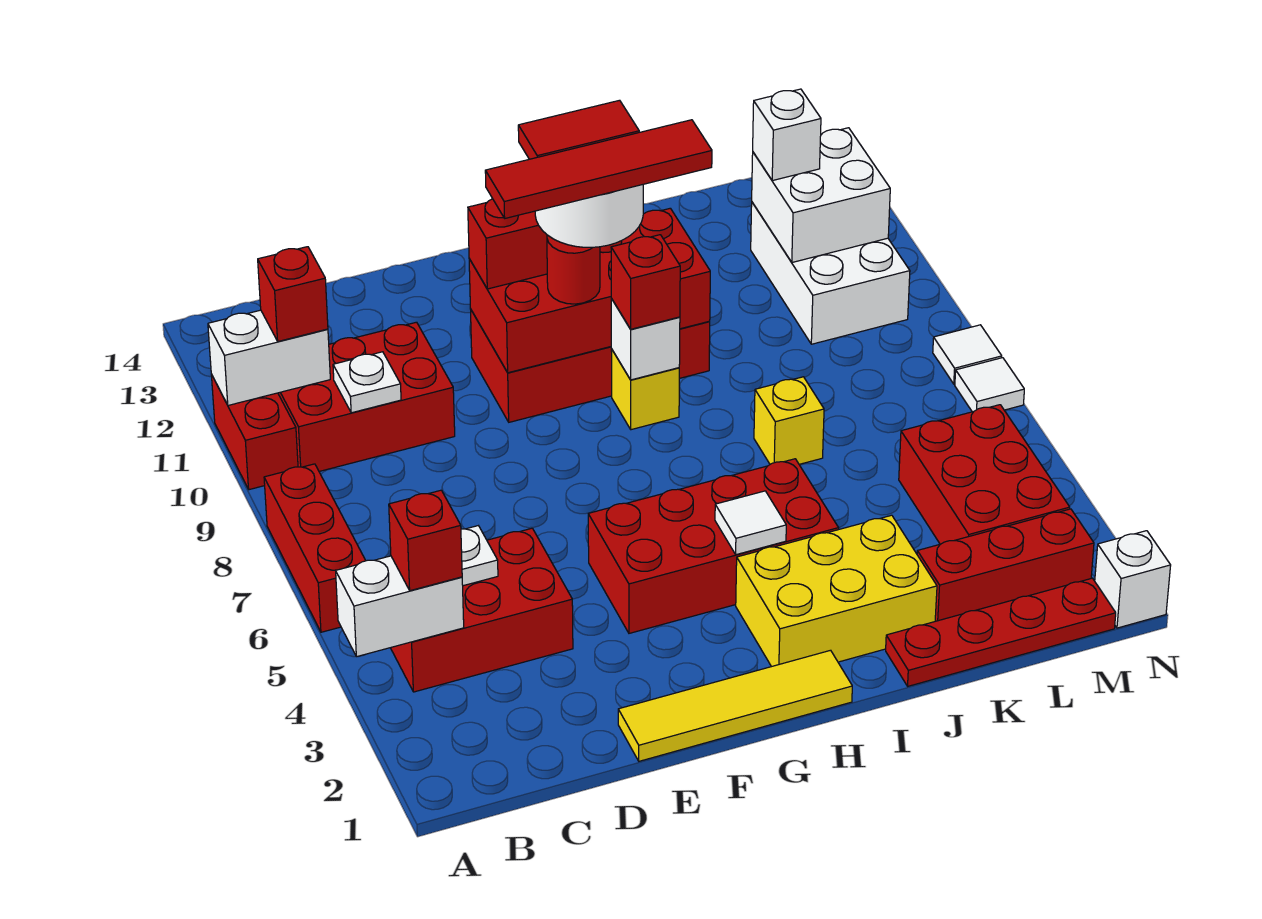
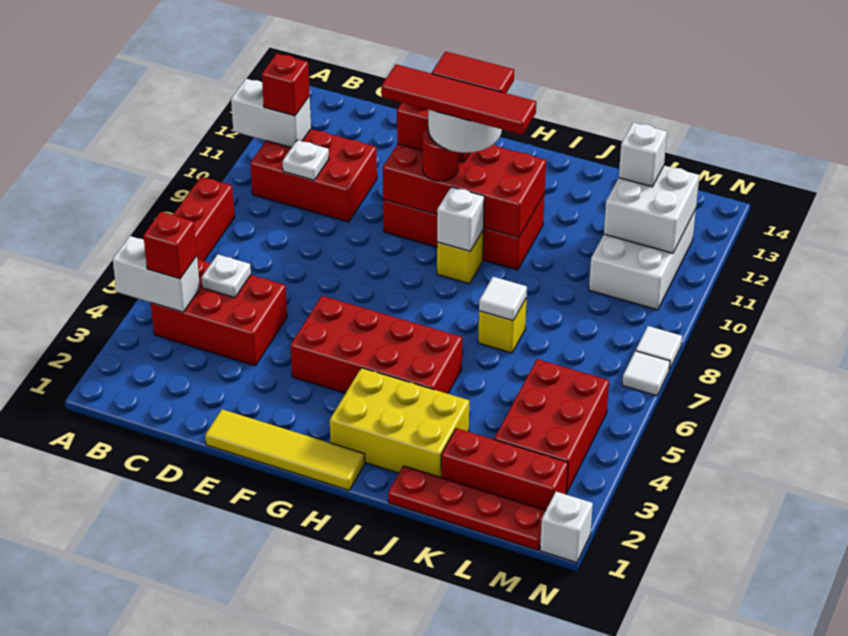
red brick A10:A11 level 1 -> none
white tile H4 level 2 -> white tile J7 level 2
red brick H9 level 3 -> none

